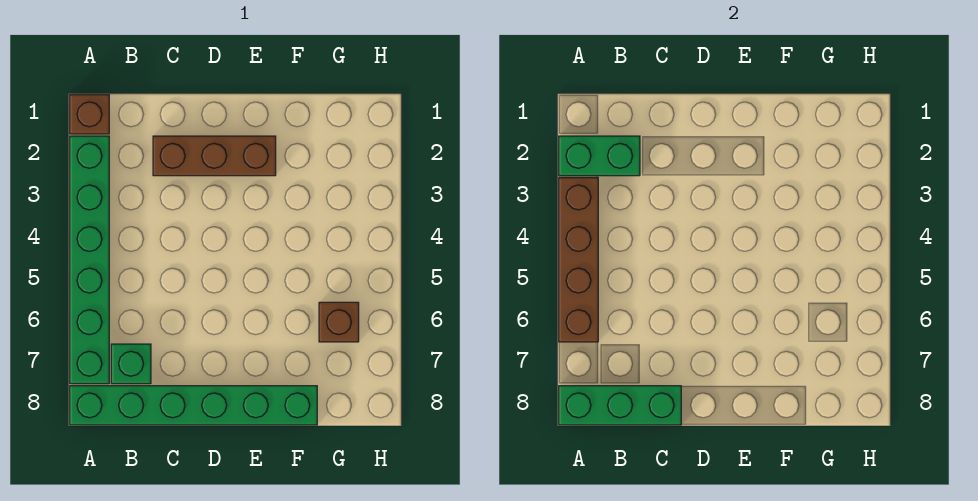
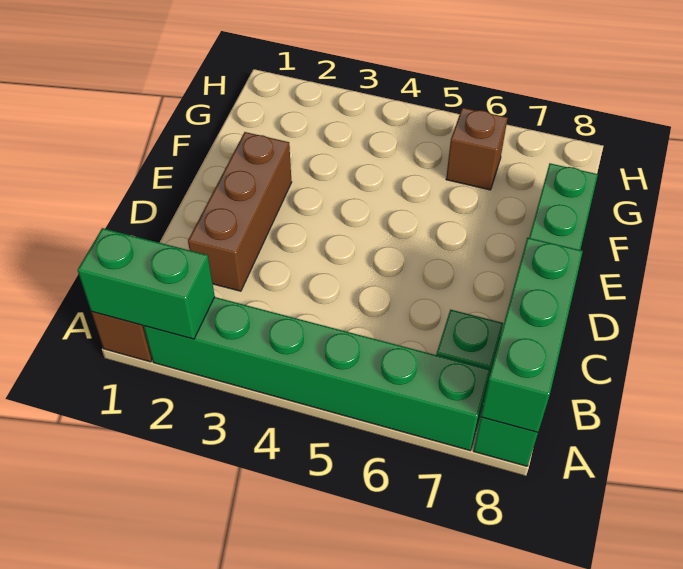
green brick A2:B2 level 2 -> green brick A1:A2 level 2
brown brick A3:A6 level 2 -> none

